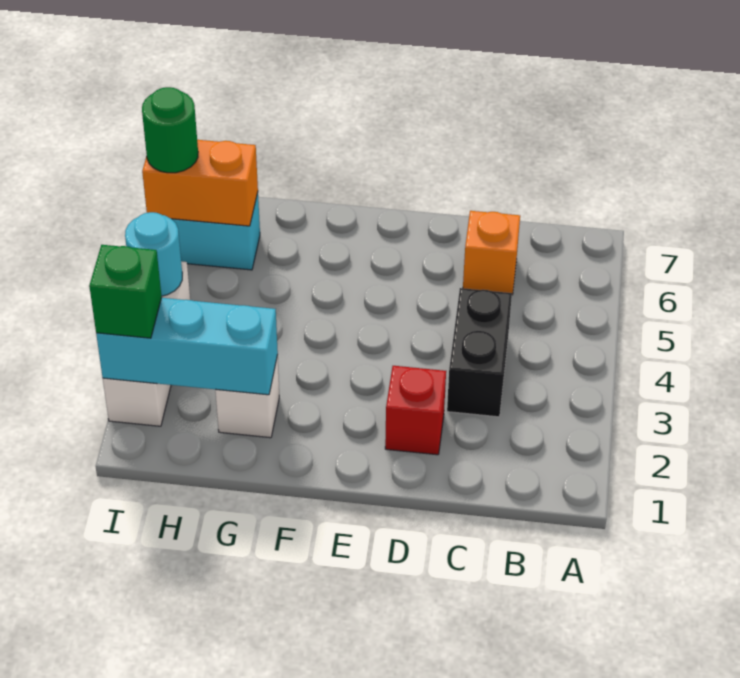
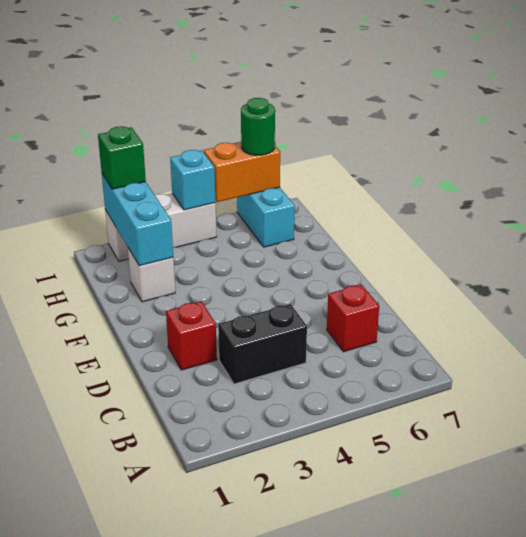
orange brick C6 level 1 -> red brick C6 level 1
orange brick H6:I6 level 2 -> orange brick I5:I6 level 2
cyan round brick I4 level 2 -> cyan brick I4 level 2

